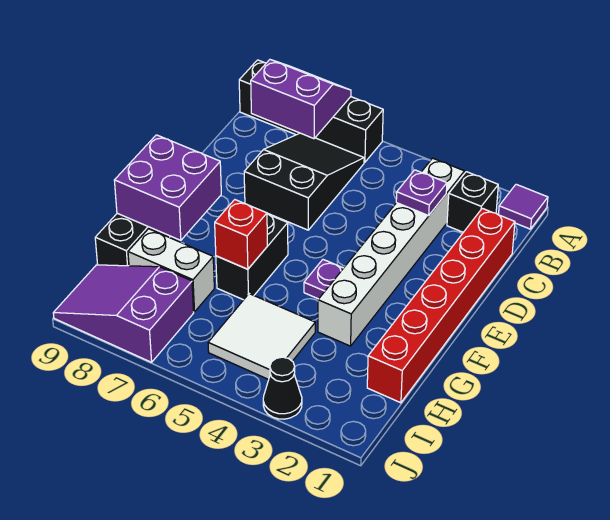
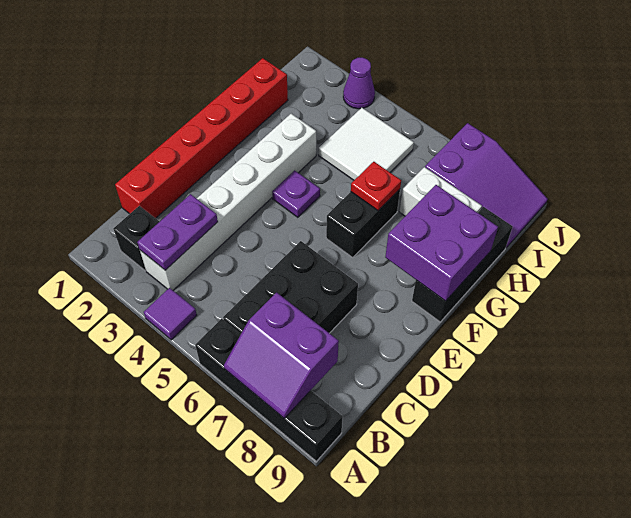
purple tile A1 level 1 -> purple tile A4 level 1
black slope B6:D7 level 1 top D -> black brick B6:D7 level 1
purple plate C3 level 2 -> purple plate B3:C3 level 2
red brick G6 level 2 -> red plate G6 level 2
black cone J3 level 1 -> purple cone J3 level 1

